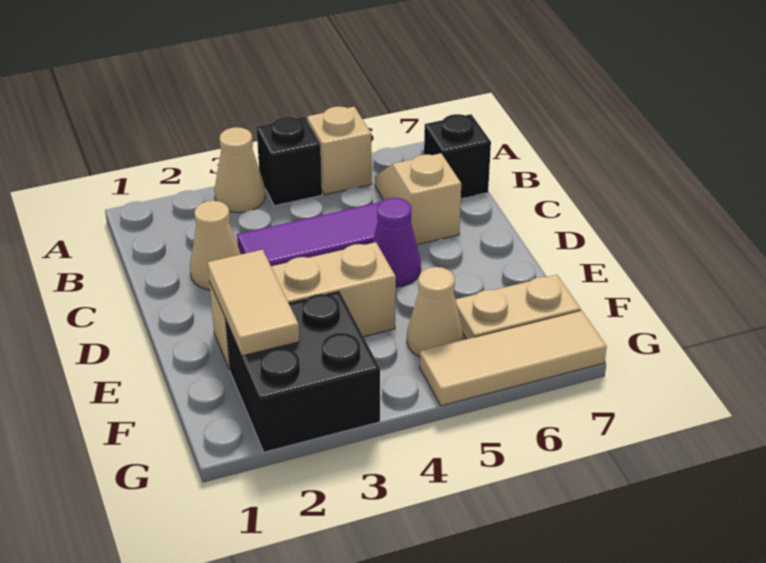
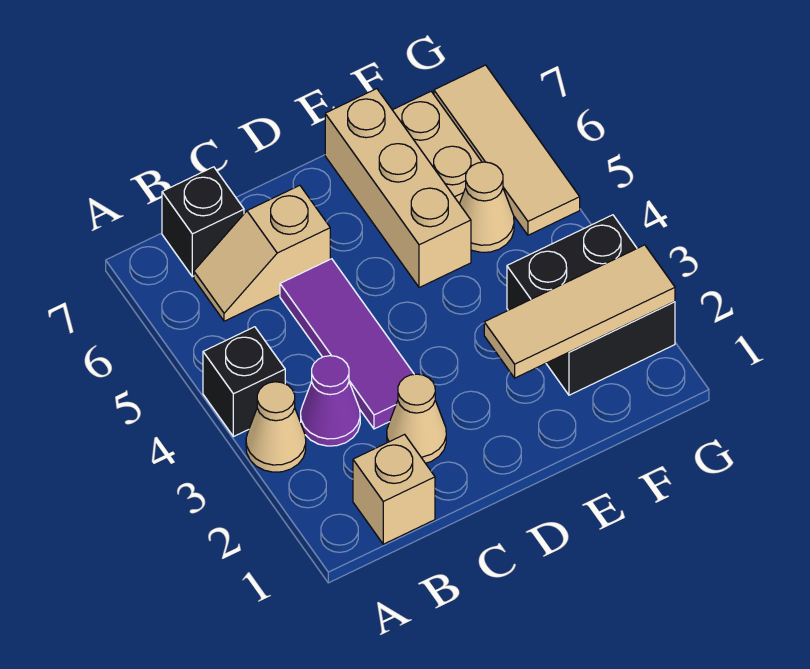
tan brick A5 level 1 -> tan brick B1 level 1
purple cone D5 level 1 -> purple cone B3 level 1
tan brick E2:E4 level 1 -> tan brick E5:E7 level 1
tan tile E2:F2 level 2 -> tan tile E2:G2 level 2

